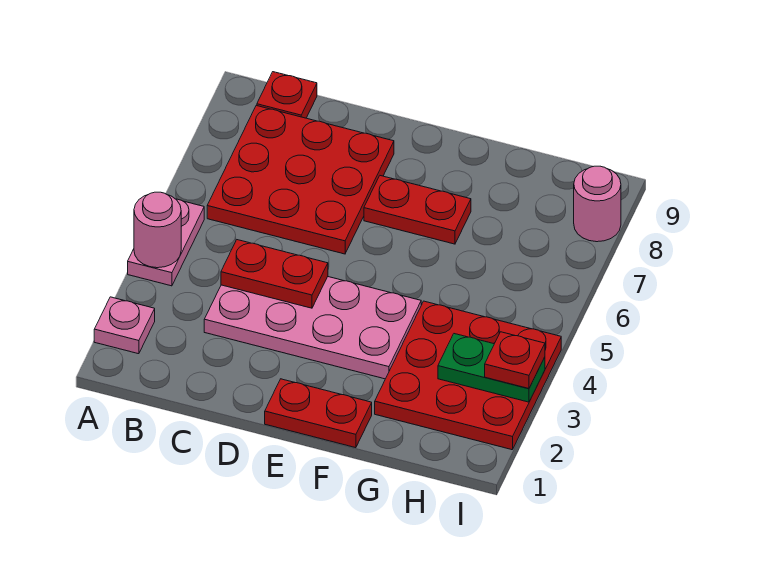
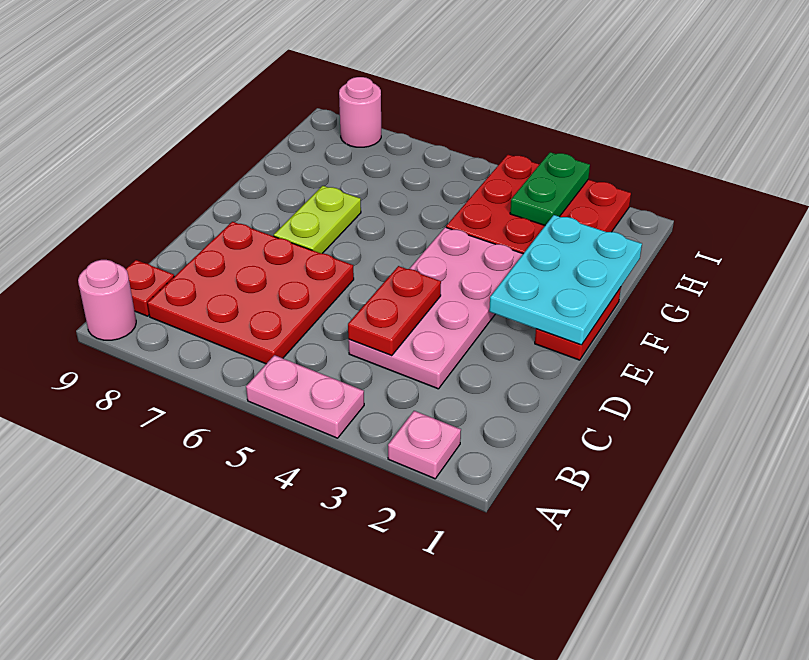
pink round brick A4 level 2 -> pink round brick A9 level 1
none -> cyan plate E1:G2 level 2
red plate E7:F7 level 1 -> lime plate E7:F7 level 1
red plate I3 level 3 -> none

